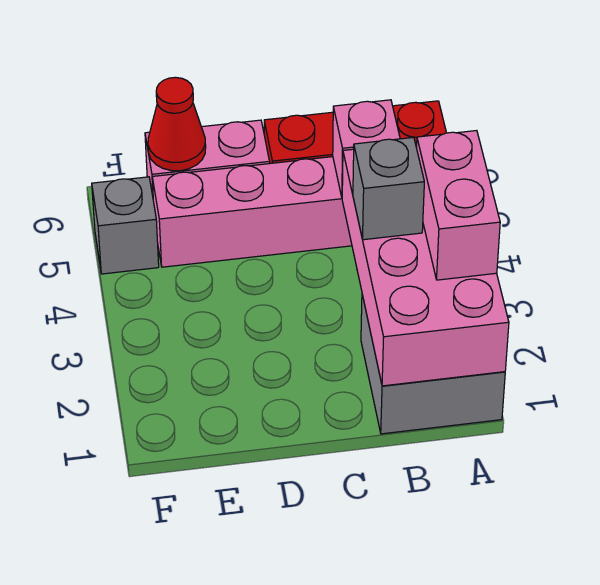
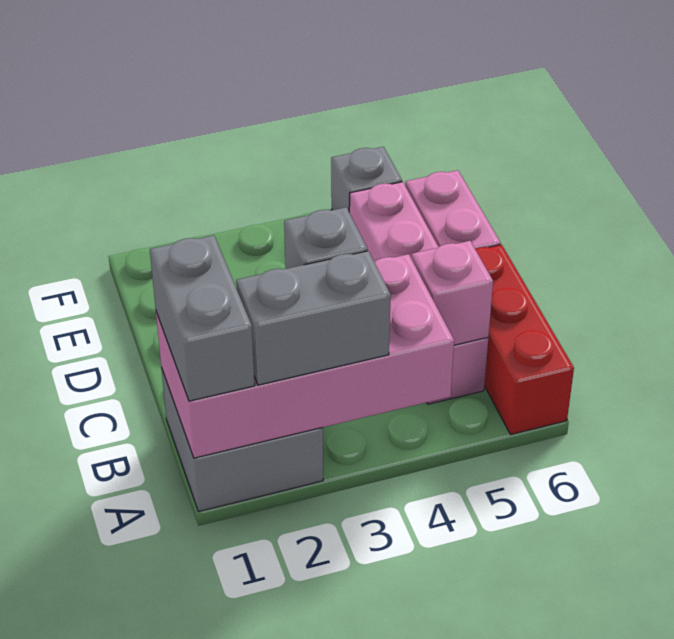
none -> grey brick A1:B1 level 3
pink brick A2:A3 level 3 -> grey brick A2:A3 level 3
red cone E6 level 2 -> none

